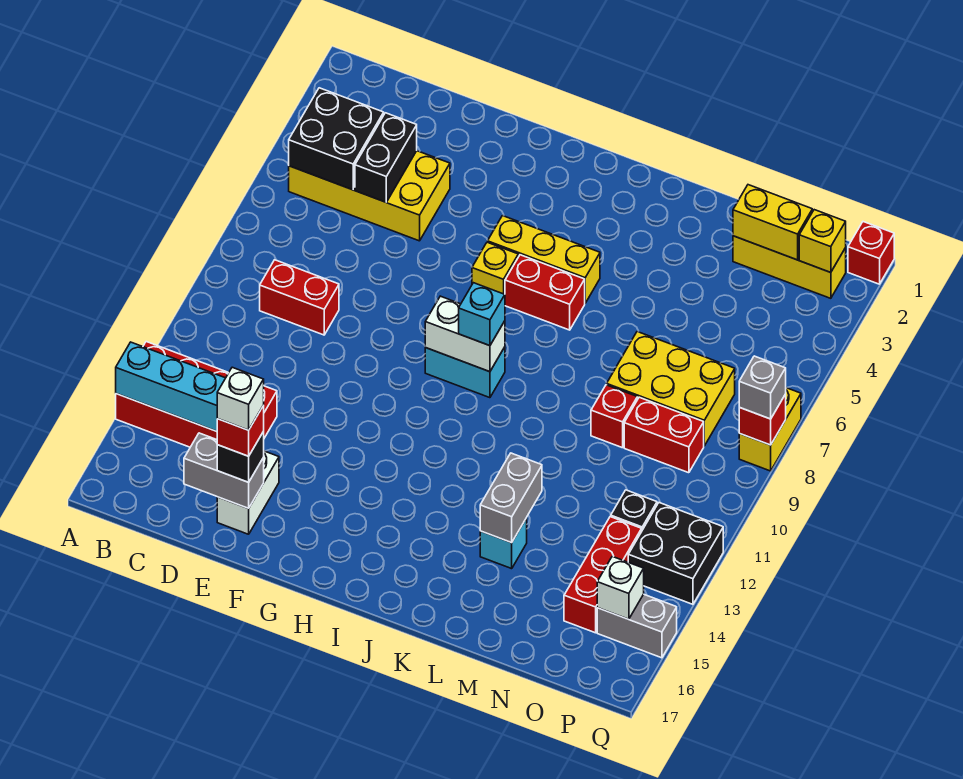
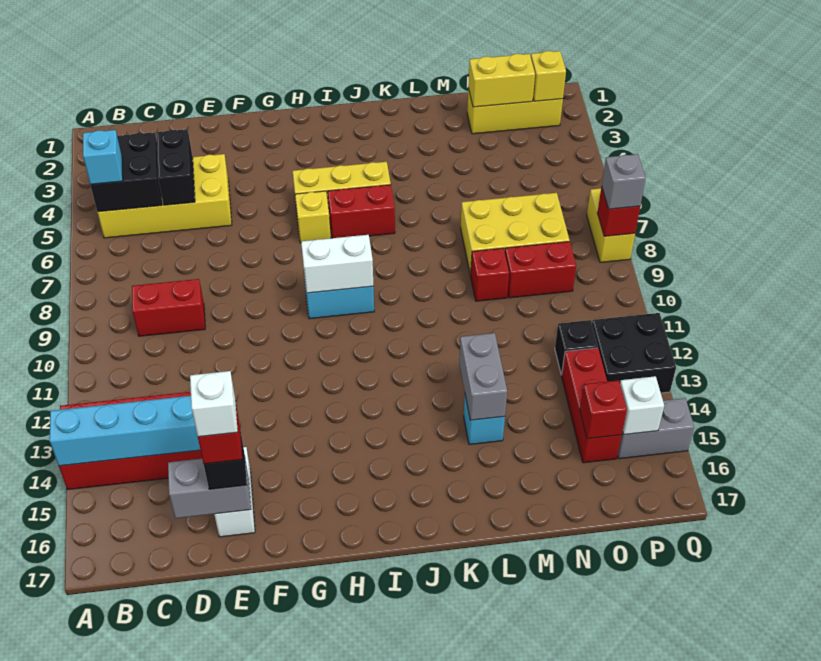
cyan brick I9 level 3 -> cyan brick B5 level 3
red brick Q1 level 1 -> red brick O15 level 2

